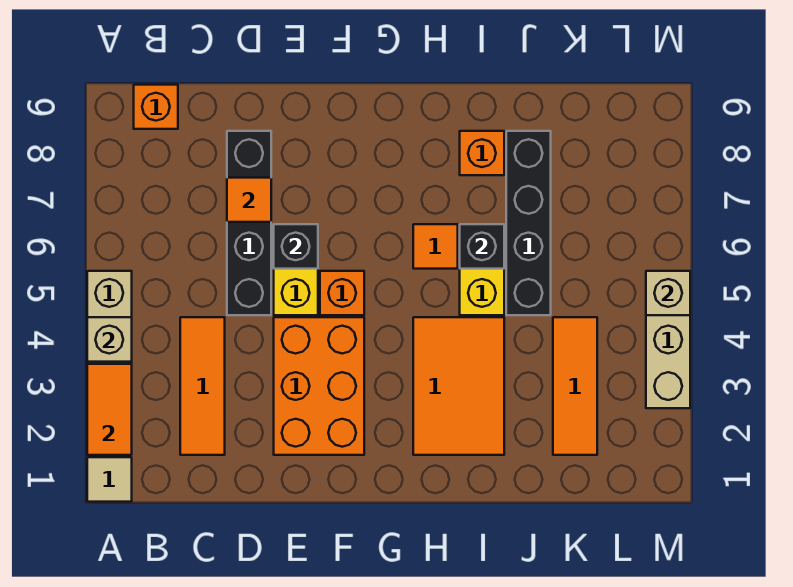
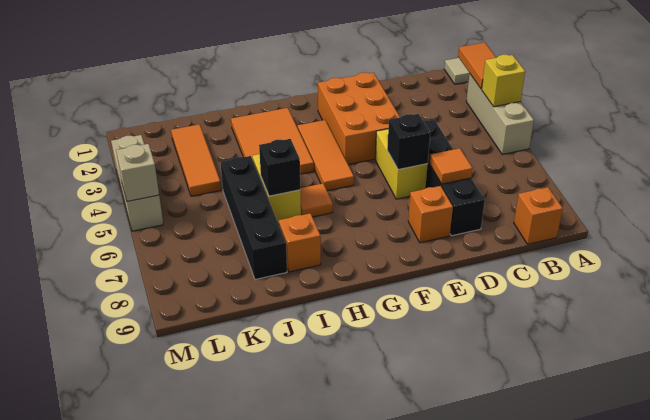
tan brick A4 level 2 -> yellow brick A4 level 2
orange tile C2:C4 level 1 -> orange tile G3:G5 level 1
orange brick F5 level 1 -> orange brick E8 level 1

